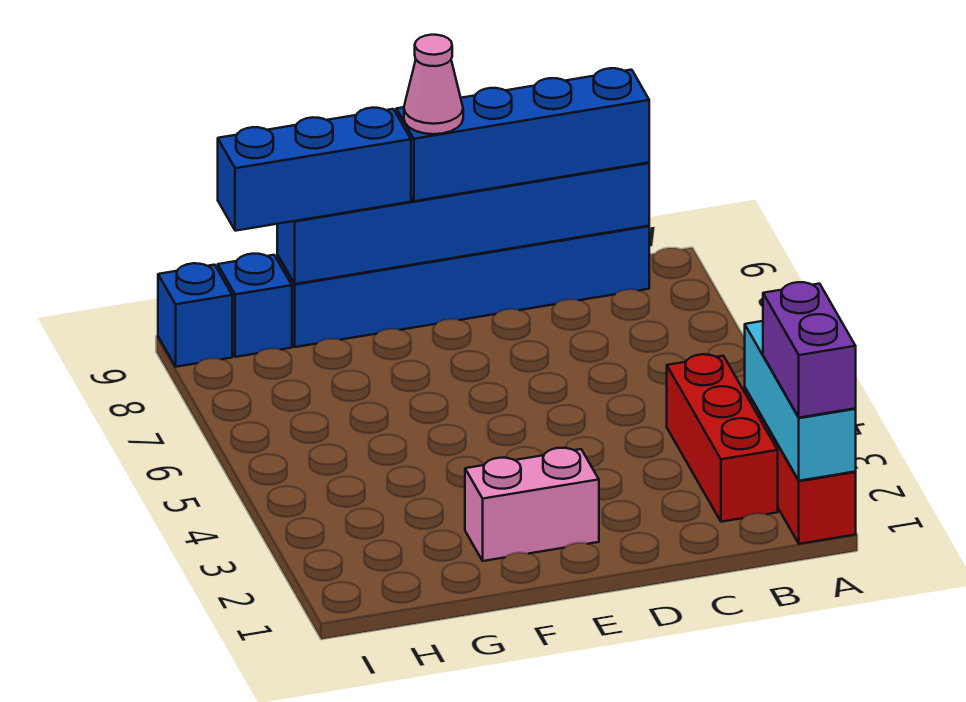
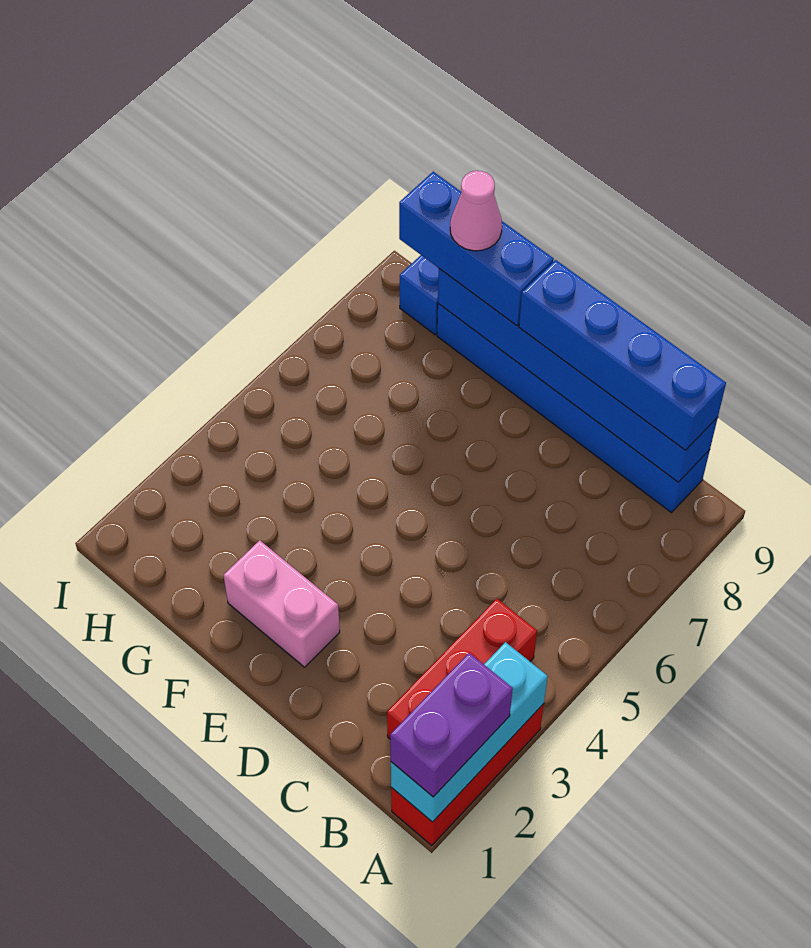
pink cone E9 level 4 -> pink cone G9 level 4
blue brick I9 level 1 -> none

